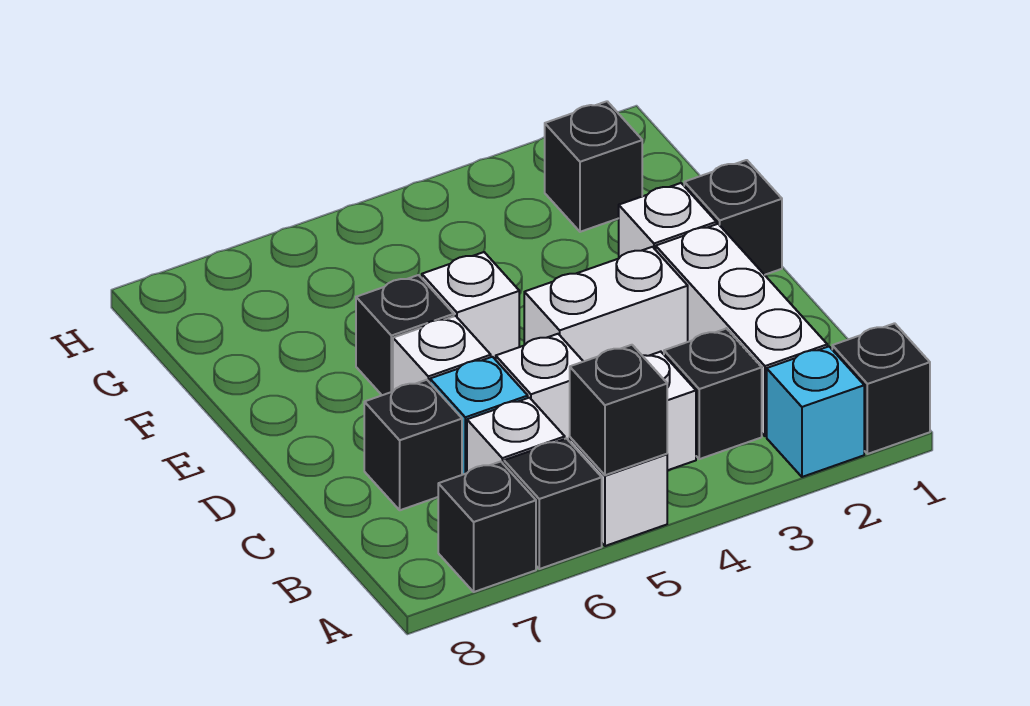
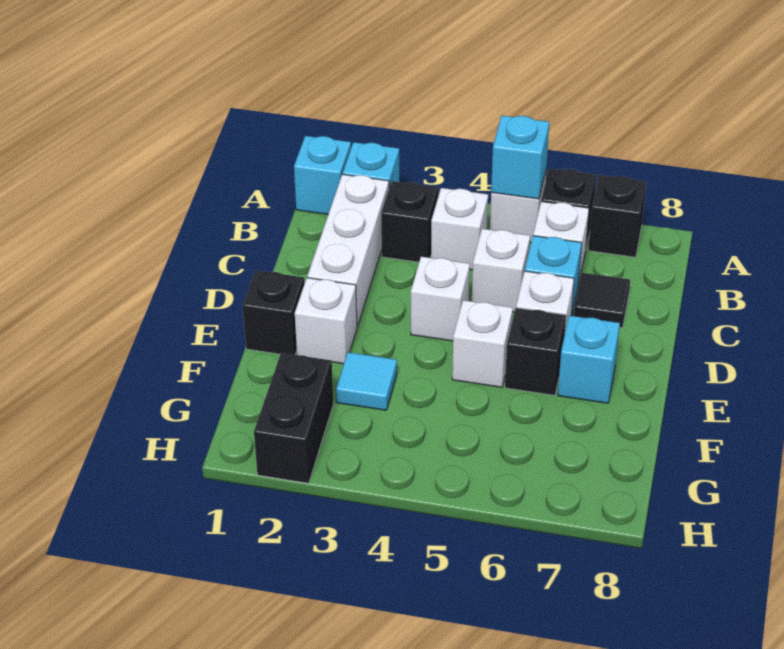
black brick A1 level 1 -> cyan brick A1 level 1
black brick A5 level 2 -> cyan brick A5 level 2
black brick C7 level 1 -> black tile C7 level 1
white brick D3:D4 level 1 -> white brick D4 level 1
none -> cyan brick E7 level 1
none -> cyan tile F3 level 1
black brick G2 level 1 -> black brick G2:H2 level 1

